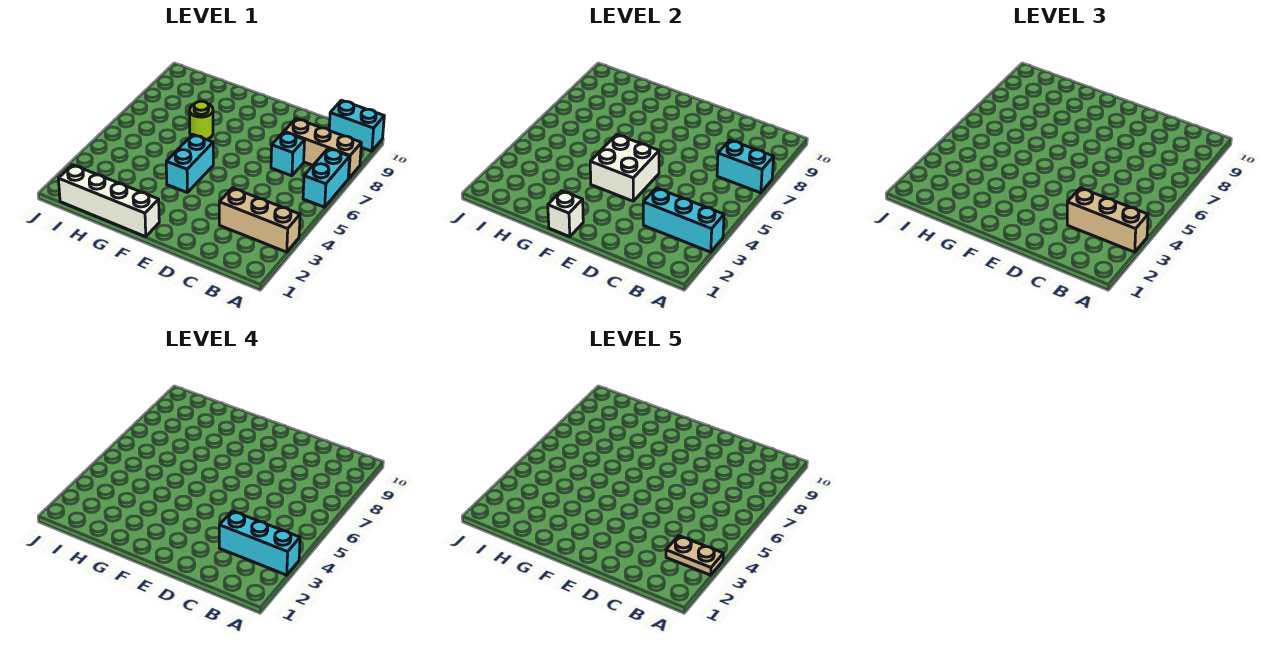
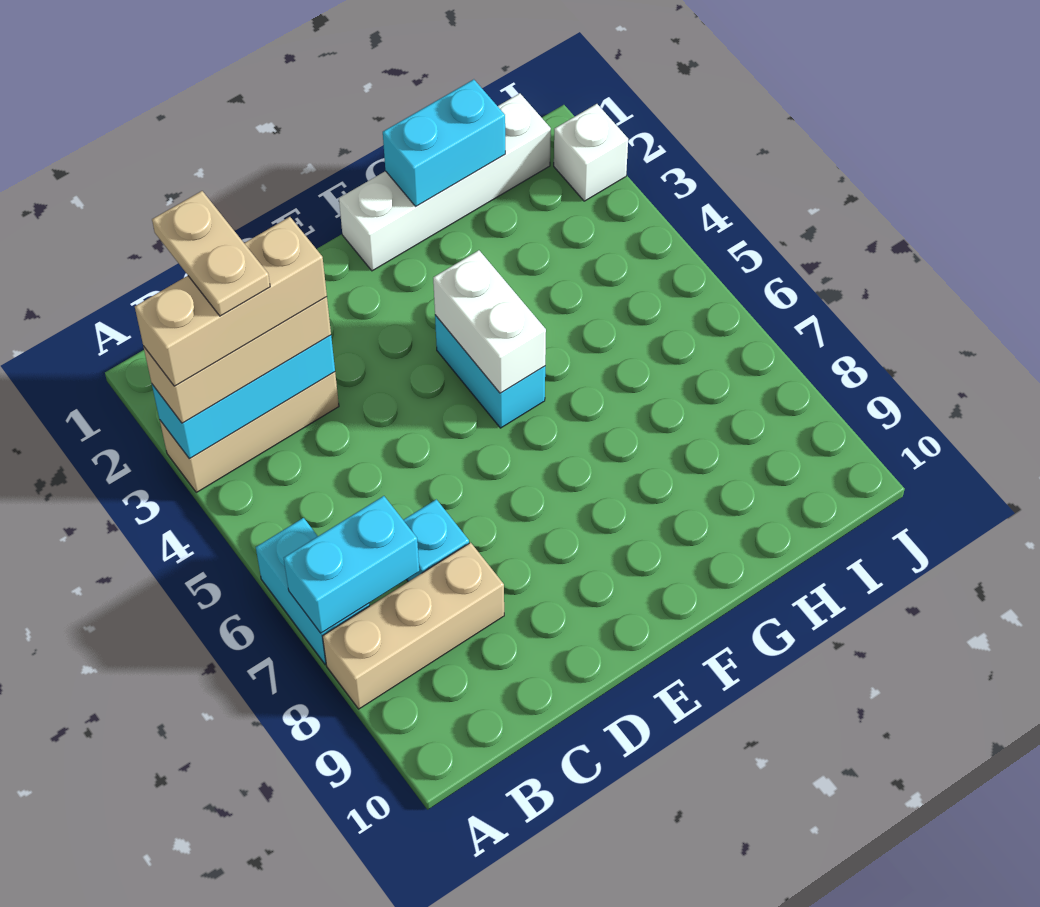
cyan brick A3:C3 level 4 -> tan brick A3:C3 level 4
tan plate A3:B3 level 5 -> tan plate B2:B3 level 5
cyan brick A10:B10 level 1 -> cyan brick G1:H1 level 2
white brick E4:F5 level 2 -> white brick F4:F5 level 2
white brick F1 level 2 -> white brick J2 level 1
lime round brick G7 level 1 -> none

